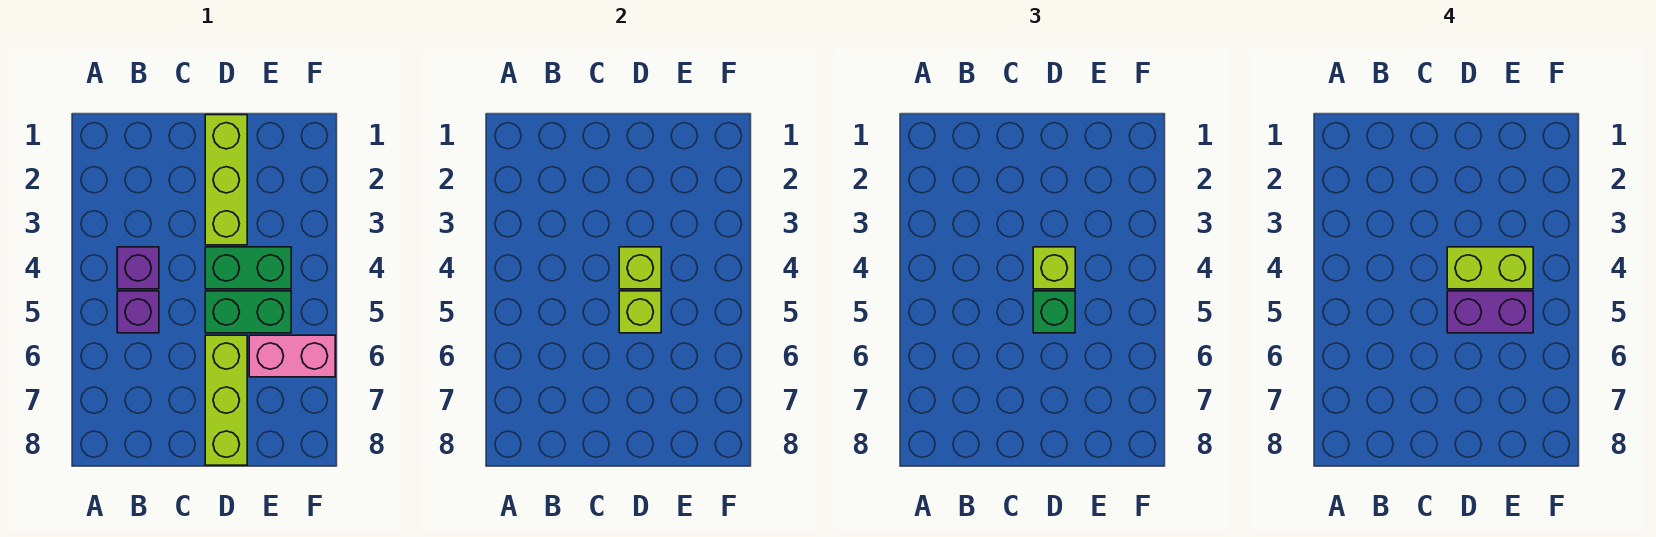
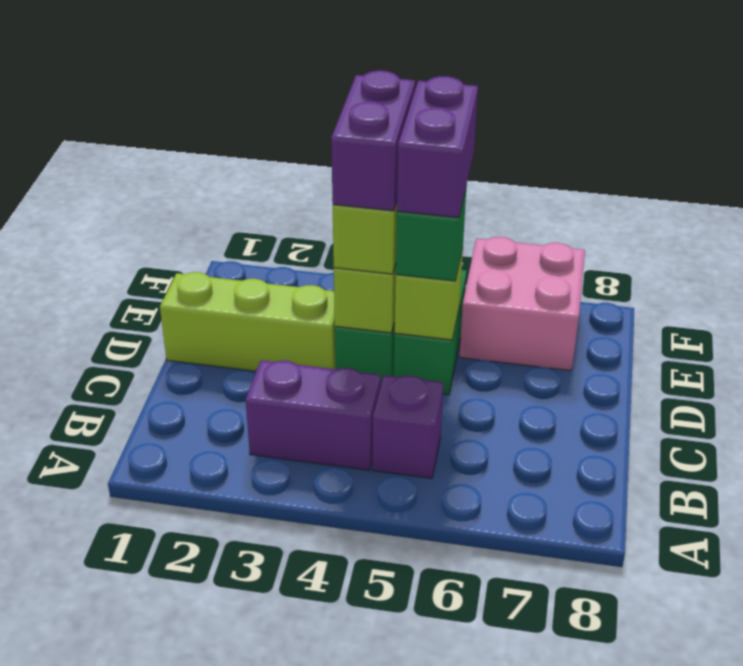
purple brick B4 level 1 -> purple brick B3:B4 level 1
lime brick D4:E4 level 4 -> purple brick D4:E4 level 4
lime brick D6:D8 level 1 -> none
pink brick E6:F6 level 1 -> pink brick E6:F7 level 1

